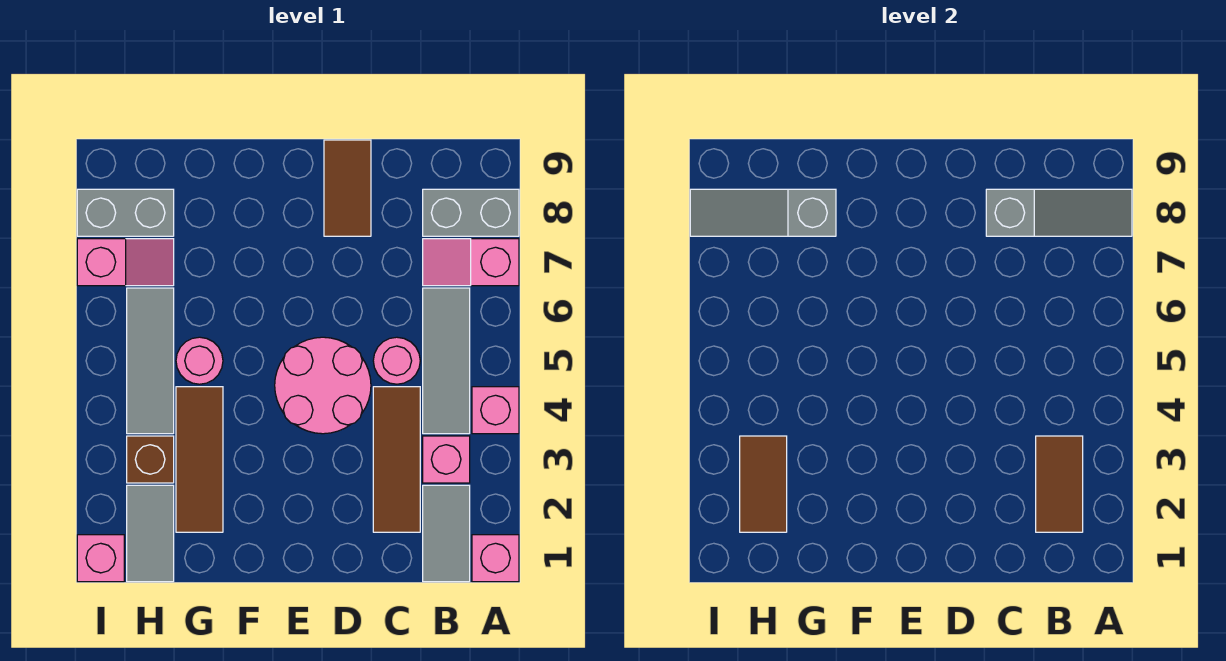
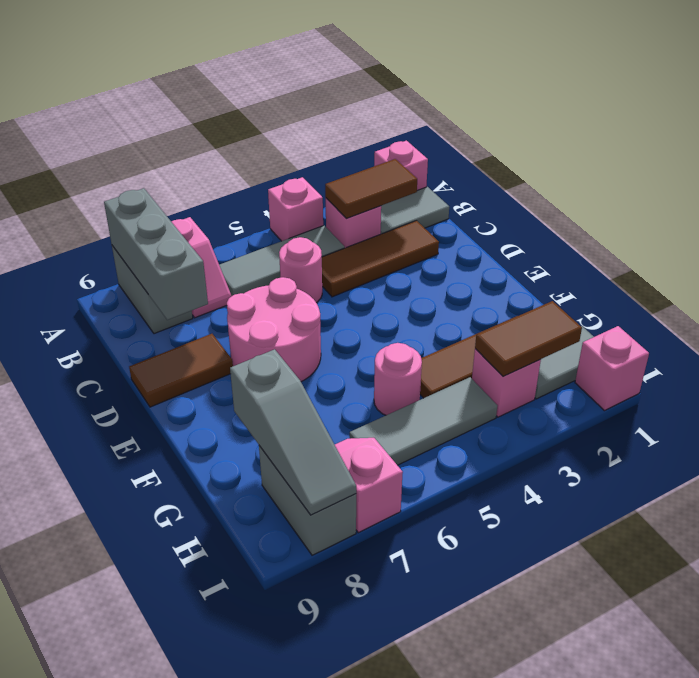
grey slope A8:C8 level 2 top C -> grey brick A8:C8 level 2
pink round brick D4:E5 level 1 -> pink round brick D6:E7 level 1
brown brick H3 level 1 -> pink brick H3 level 1

